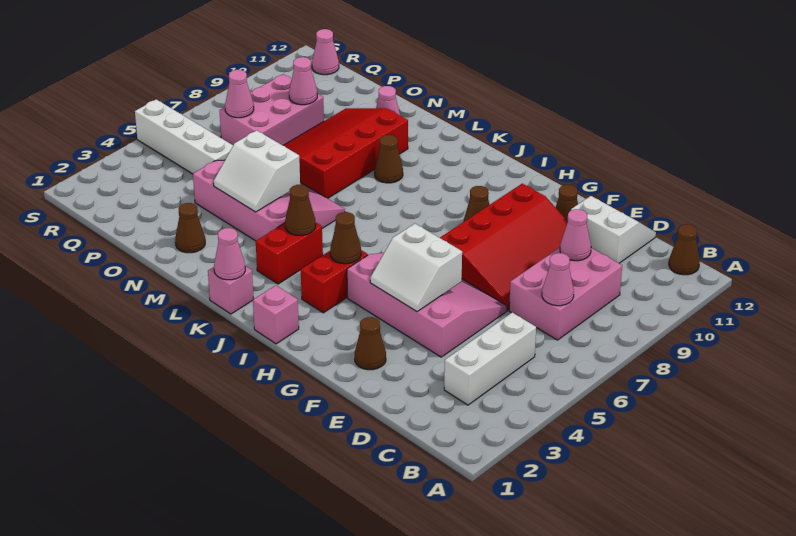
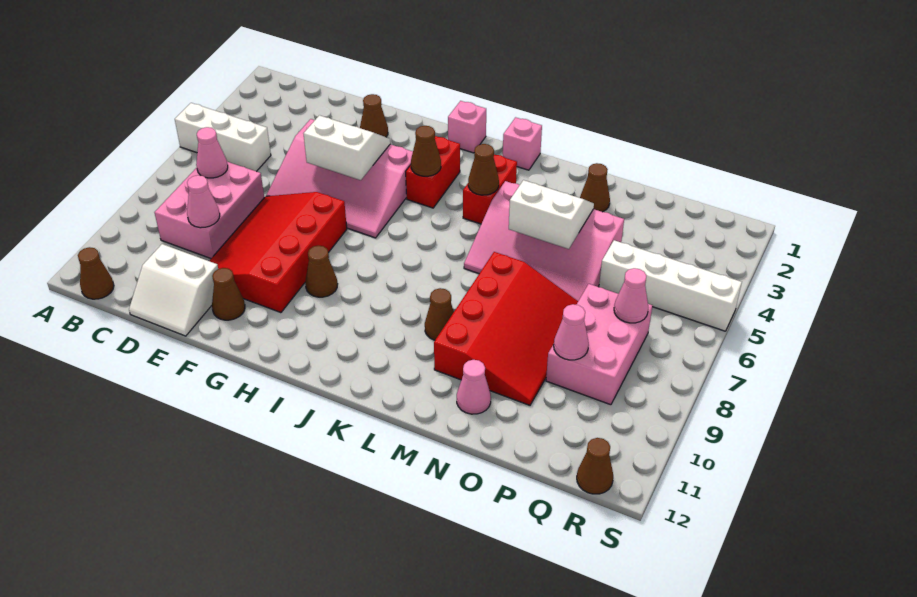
white brick C3:C5 level 1 -> white brick A5:C5 level 1
pink cone K1 level 2 -> none
pink cone R12 level 1 -> brown cone R12 level 1

